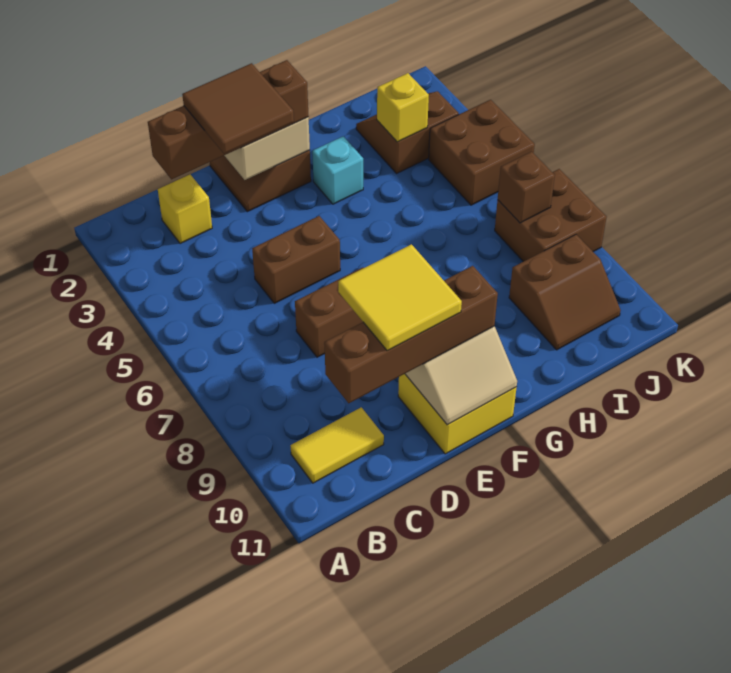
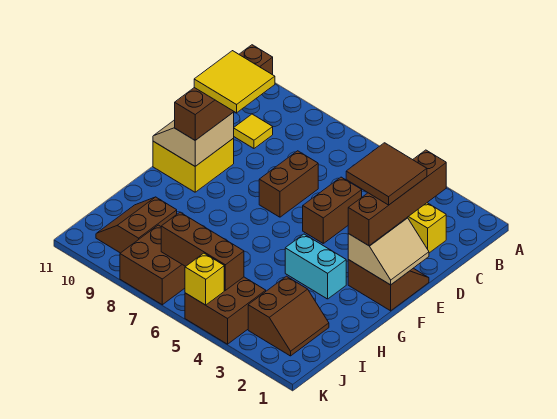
yellow tile B10:C10 level 1 -> yellow tile C10 level 1
cyan brick G3 level 1 -> cyan brick G3:G4 level 1
yellow brick I3 level 2 -> yellow brick K5 level 2
brown brick J7 level 2 -> brown brick J5:J7 level 2

